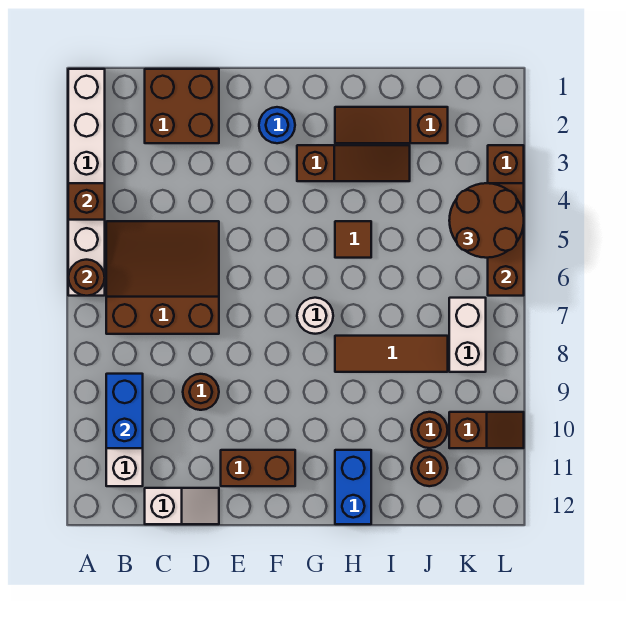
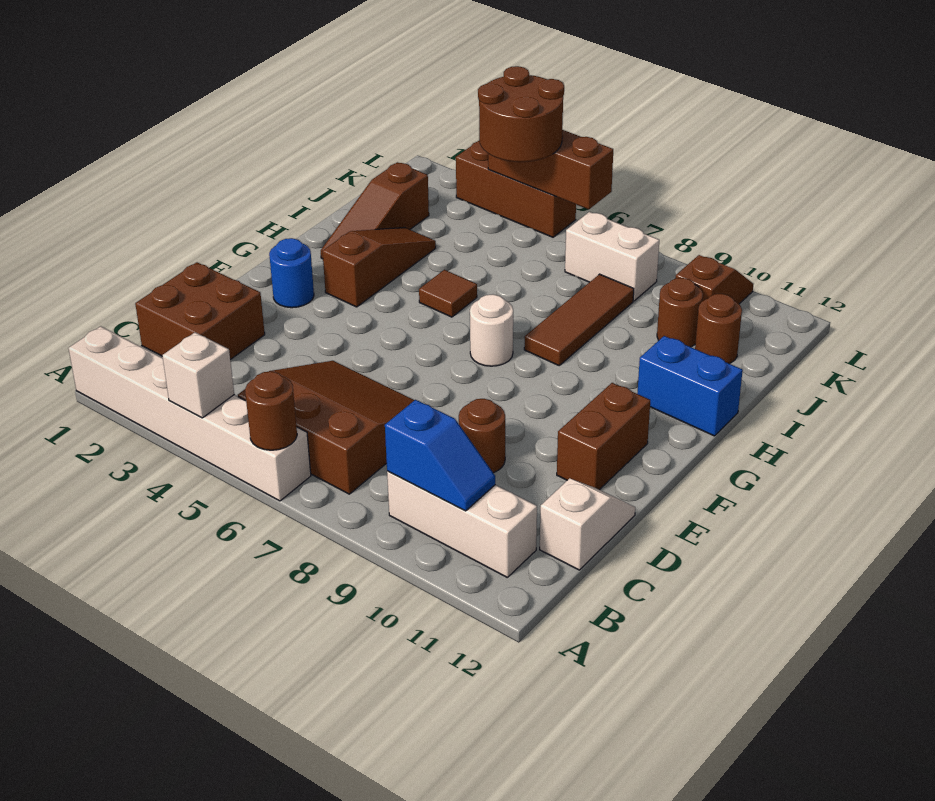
brown brick A4 level 2 -> white brick A4 level 2
brown slope B5:D7 level 1 top 7 -> brown slope B5:D7 level 1 top B
blue brick B9:B10 level 2 -> blue slope B9:B10 level 2 top 9

